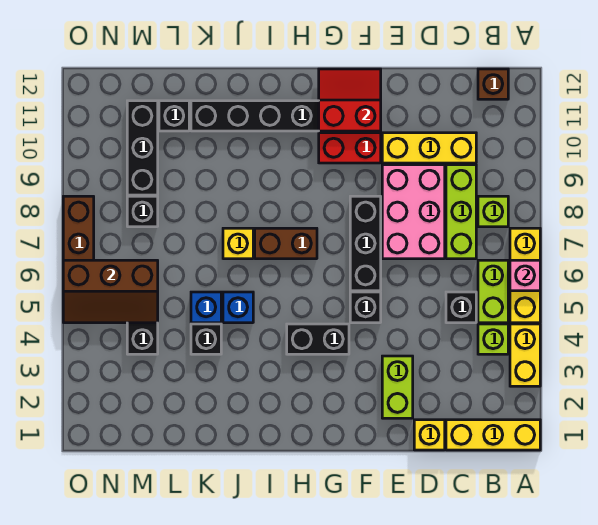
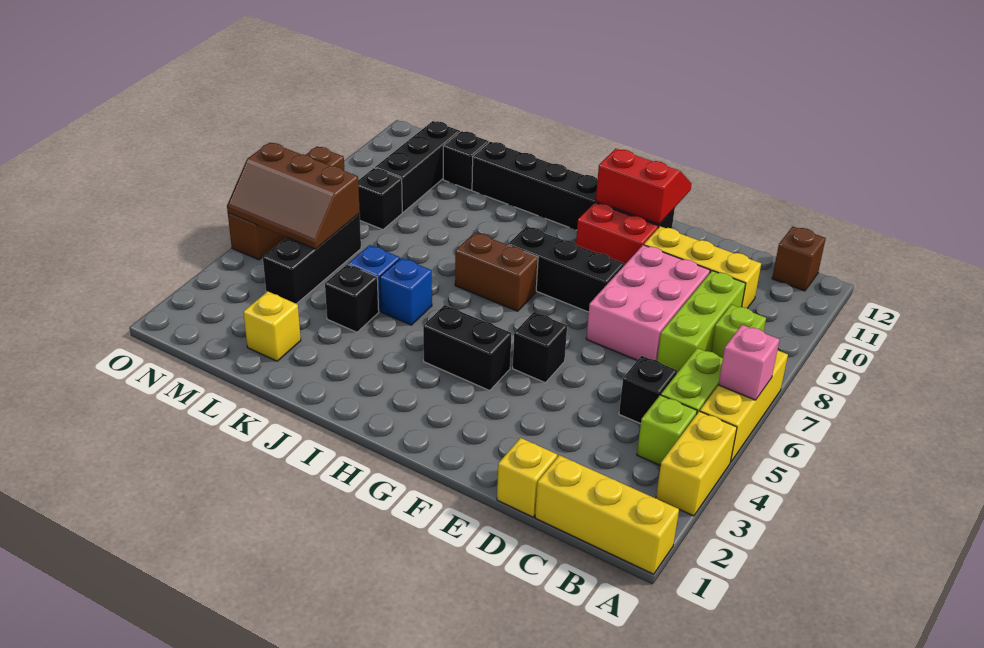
lime brick E2:E3 level 1 -> none
black brick F6:F8 level 1 -> black brick F8:H8 level 1
yellow brick J7 level 1 -> yellow brick L2 level 1

